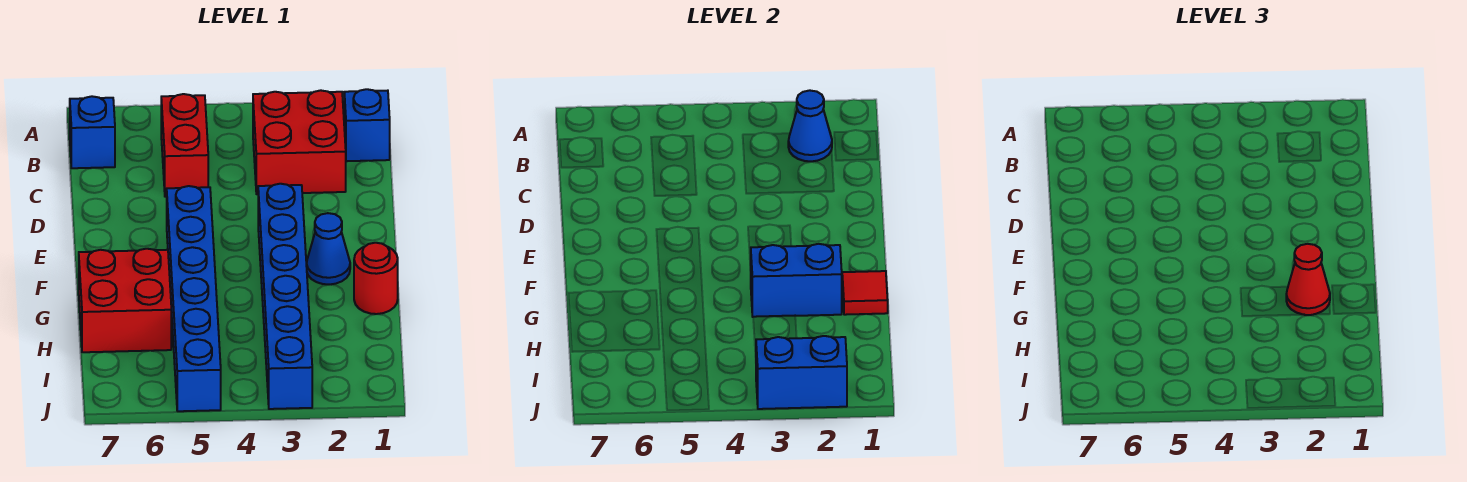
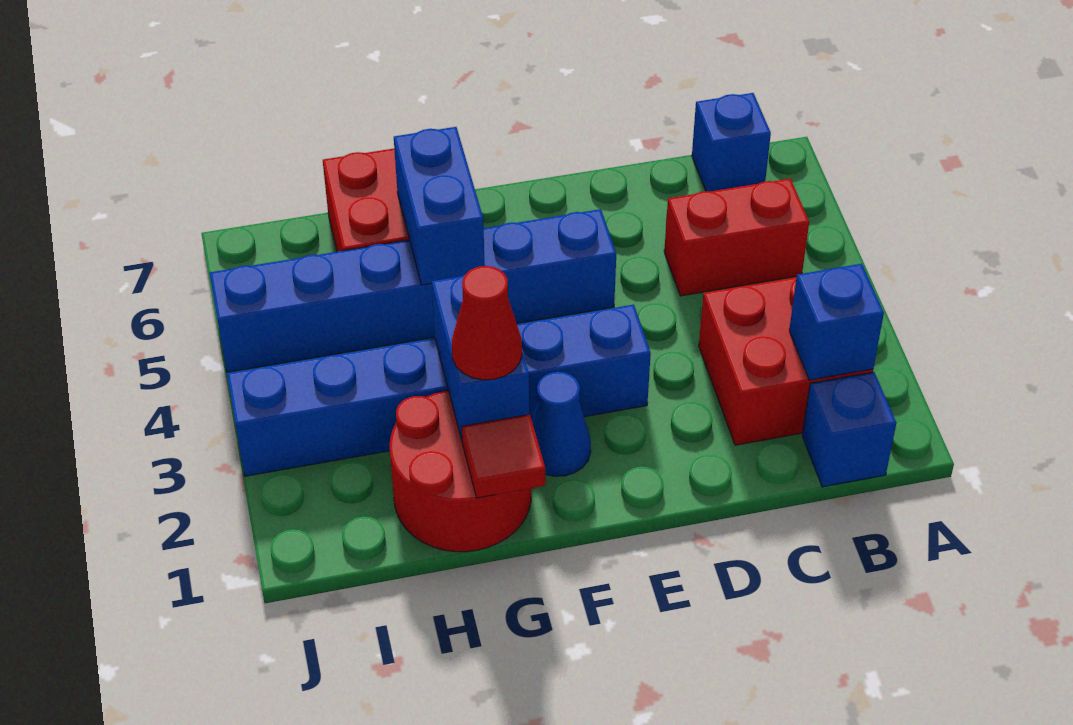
blue cone B2 level 2 -> blue brick B2 level 2
red round brick G1 level 1 -> red round brick G1:H2 level 1
blue brick J2:J3 level 2 -> blue brick G5:G6 level 2

